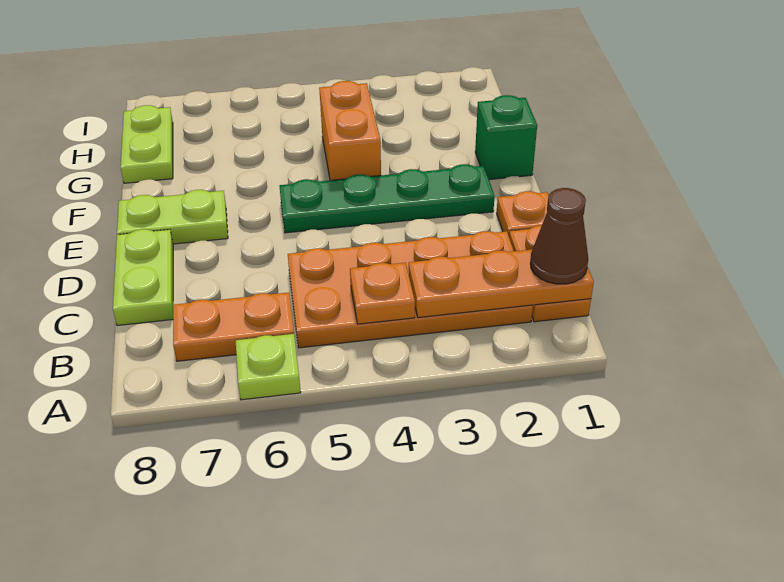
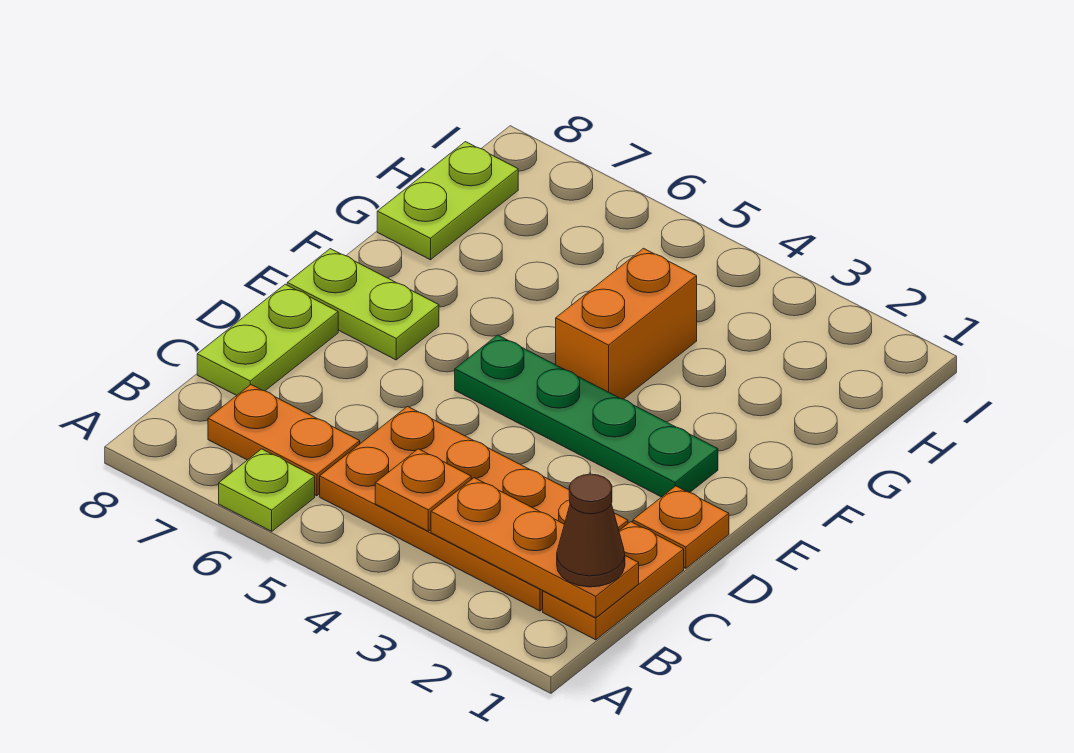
green brick F1 level 1 -> none

